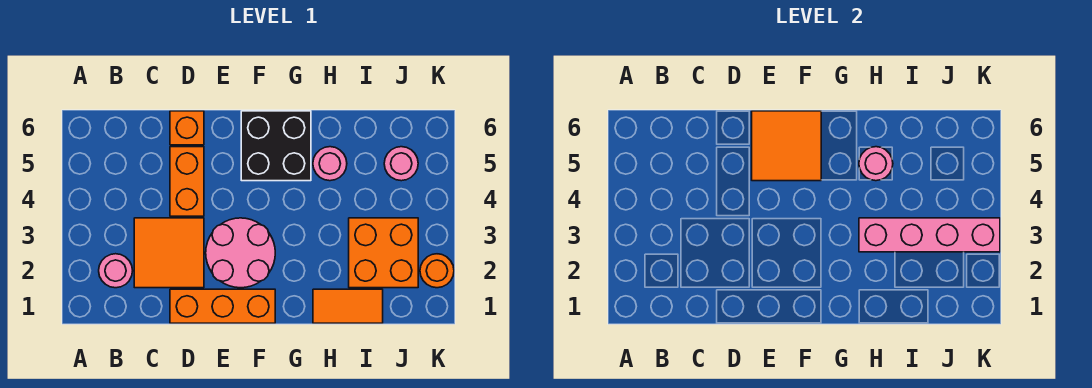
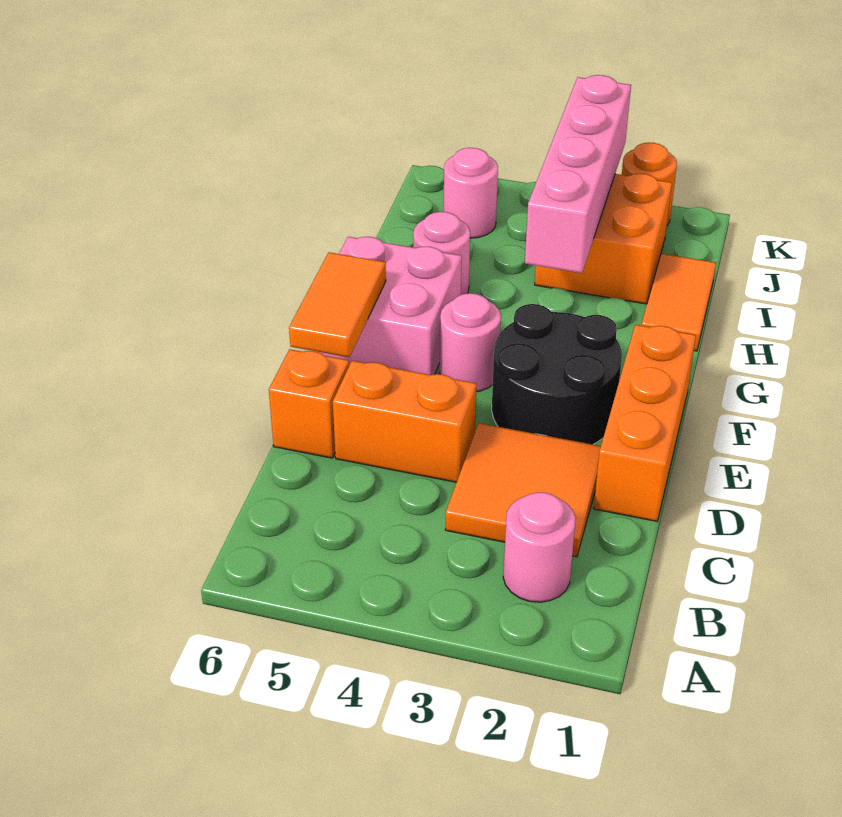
pink round brick E2:F3 level 1 -> black round brick E2:F3 level 1
orange tile E5:F6 level 2 -> orange tile E6:F6 level 2
black brick F5:G6 level 1 -> pink brick F5:G6 level 1
pink round brick H5 level 2 -> pink round brick F4 level 1

